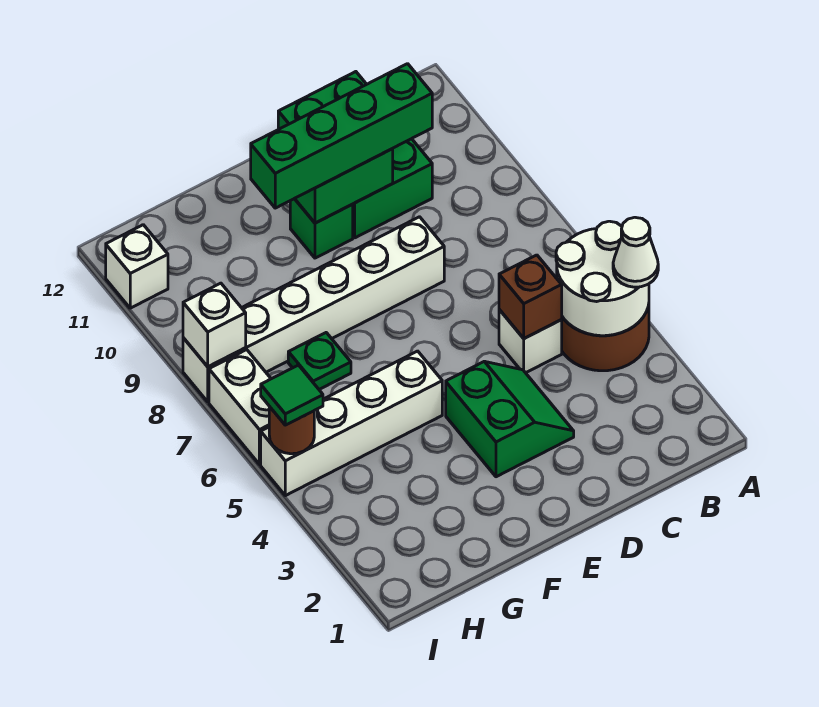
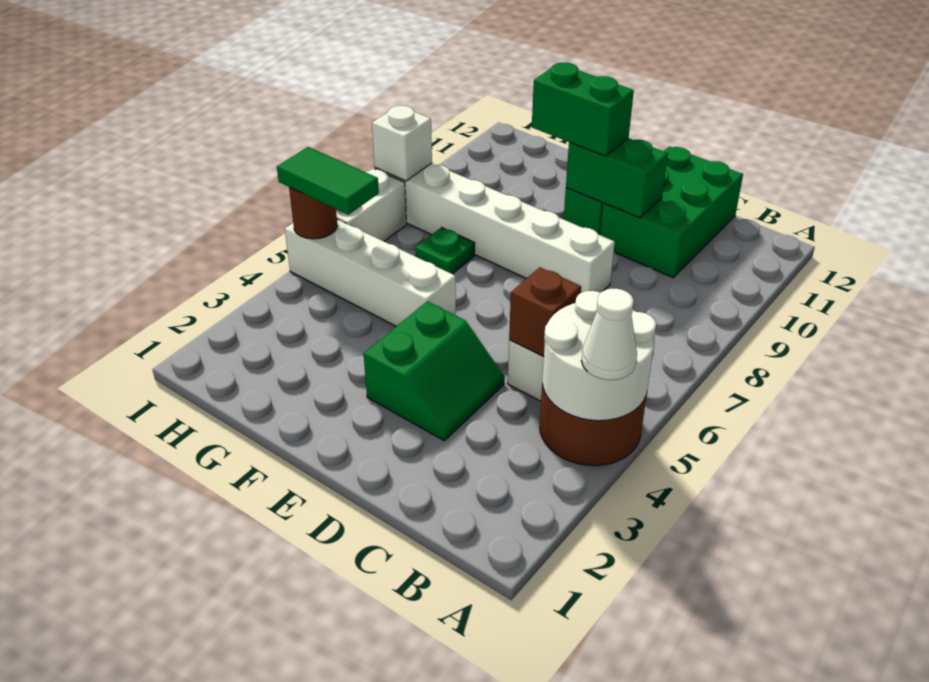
green brick C10:F10 level 3 -> green brick E10:F10 level 3
green tile I5 level 3 -> green tile H5:I5 level 3
white brick I11 level 1 -> none

